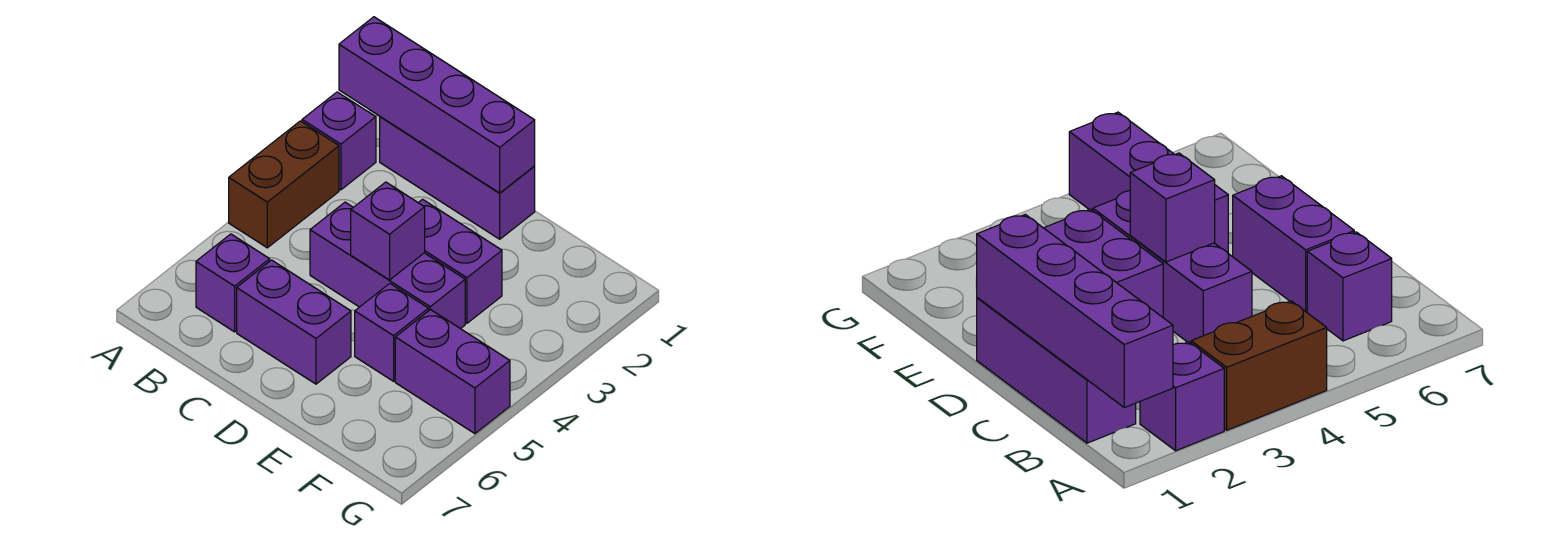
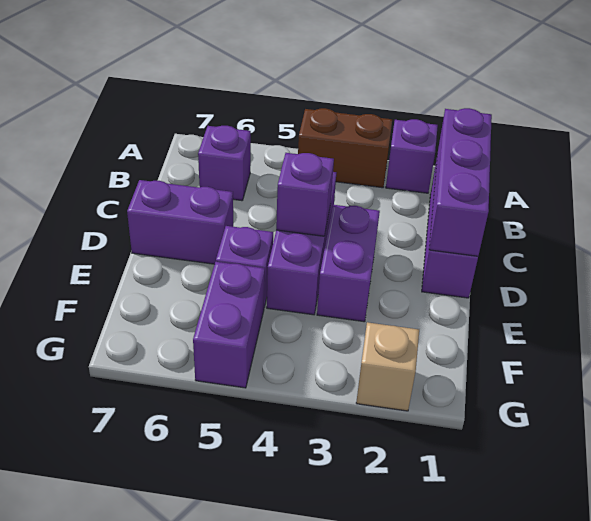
purple brick A1:D1 level 2 -> purple brick B1:D1 level 2
purple brick C6:D6 level 1 -> purple brick D6:D7 level 1
none -> tan brick G2 level 1

